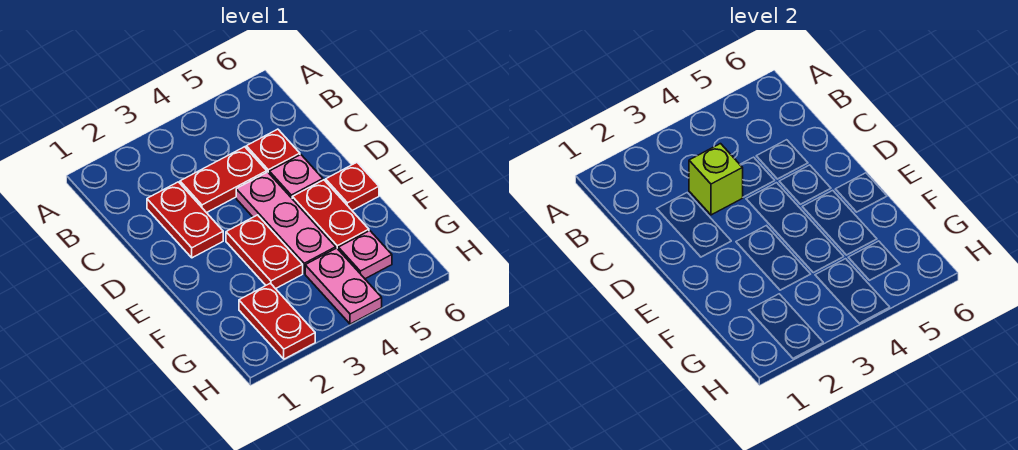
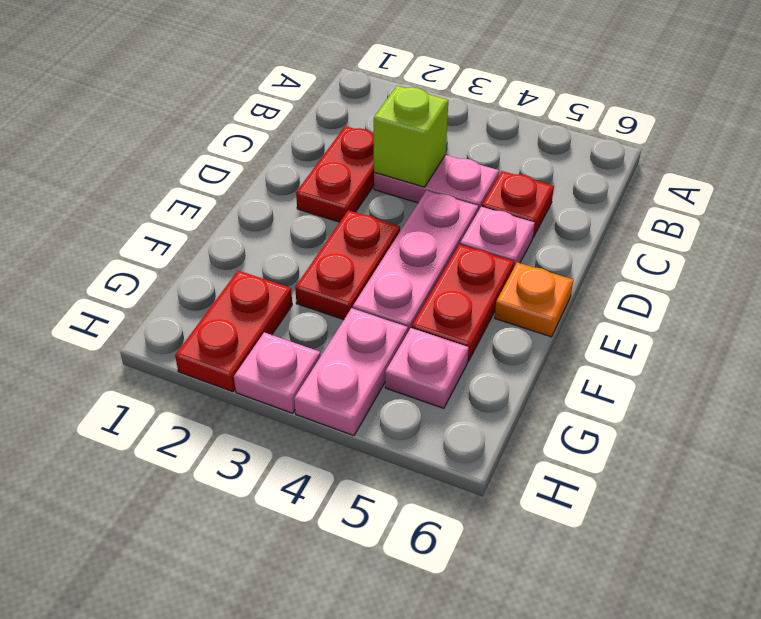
red plate C3:C4 level 1 -> pink plate C3:C4 level 1
red plate E6 level 1 -> orange plate E6 level 1
none -> pink plate H3 level 1

